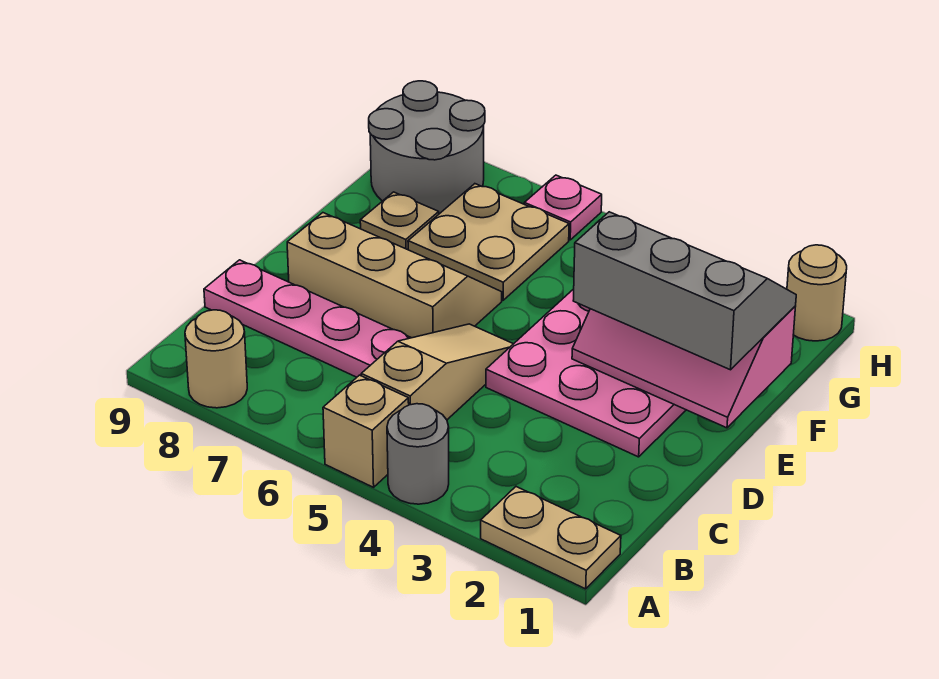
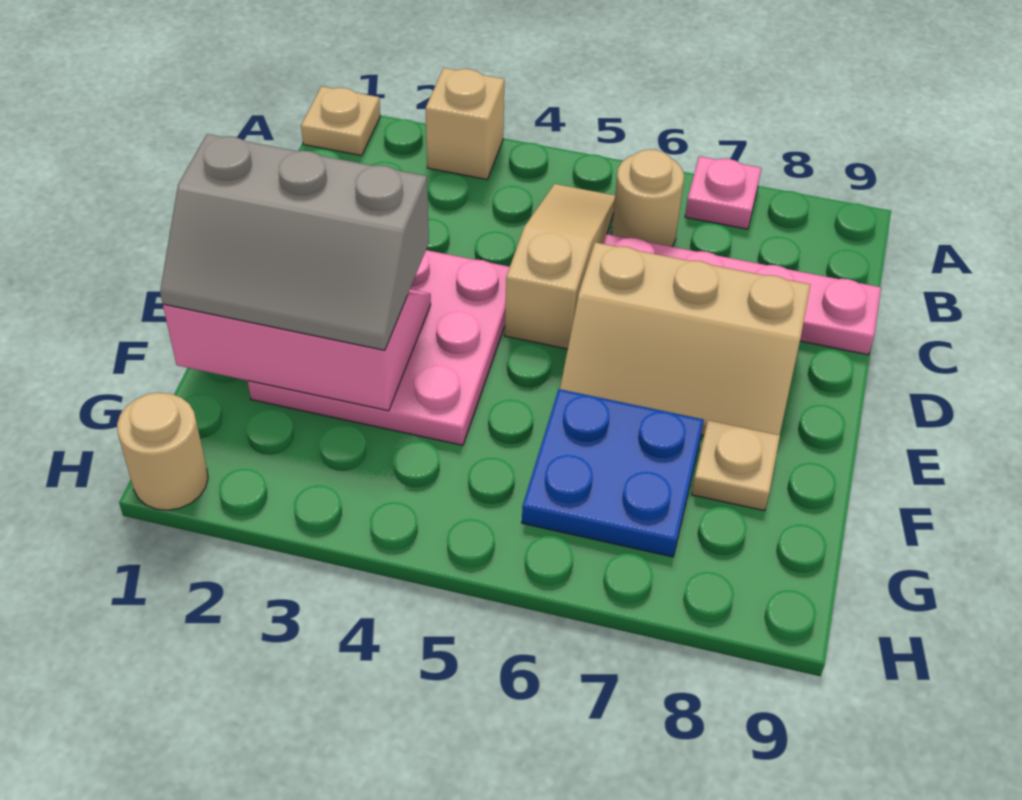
tan plate A1:A2 level 1 -> tan plate A1 level 1
grey round brick A4 level 1 -> none
tan brick A5 level 1 -> tan brick A3 level 1
tan round brick A8 level 1 -> tan round brick B6 level 1
tan slope B5:D5 level 1 top B -> tan slope B5:D5 level 1 top D
tan plate F6:G7 level 1 -> blue plate F6:G7 level 1
grey round brick G8:H9 level 1 -> none
pink plate H6 level 1 -> pink plate A7 level 1

